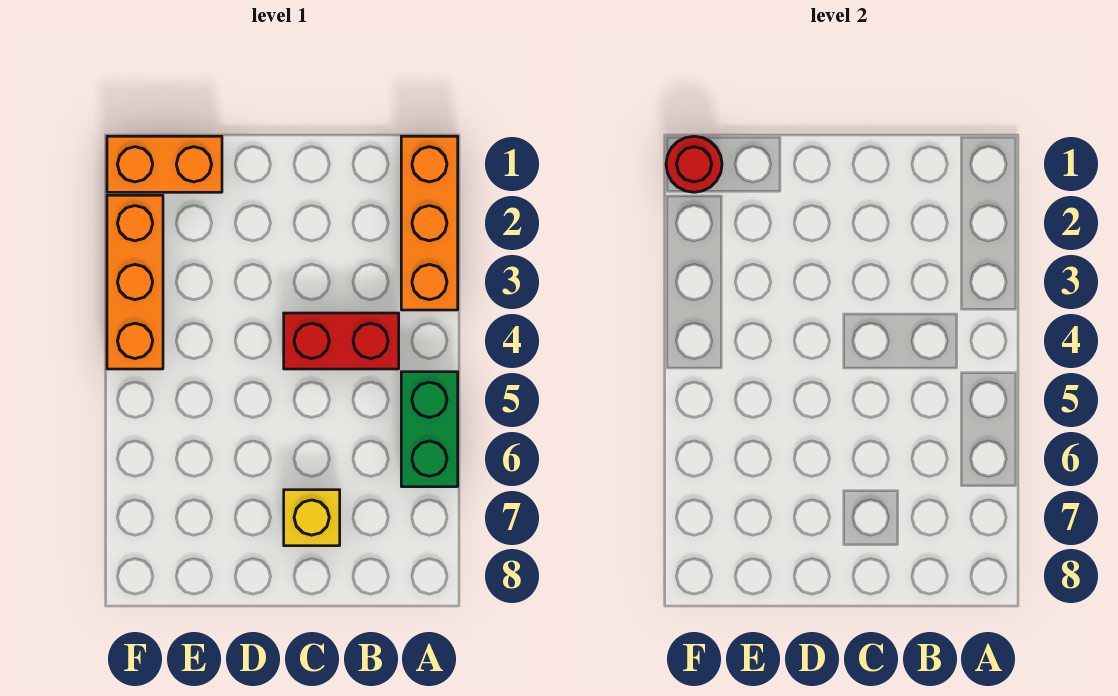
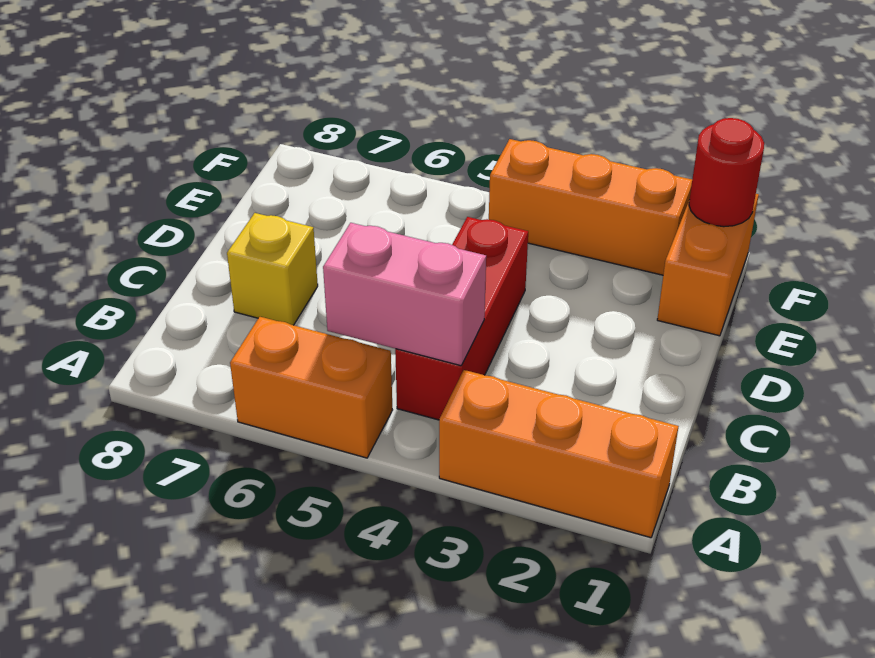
green brick A5:A6 level 1 -> orange brick A5:A6 level 1
red brick B4:C4 level 1 -> red brick B4:D4 level 1
none -> pink brick B4:B5 level 2

